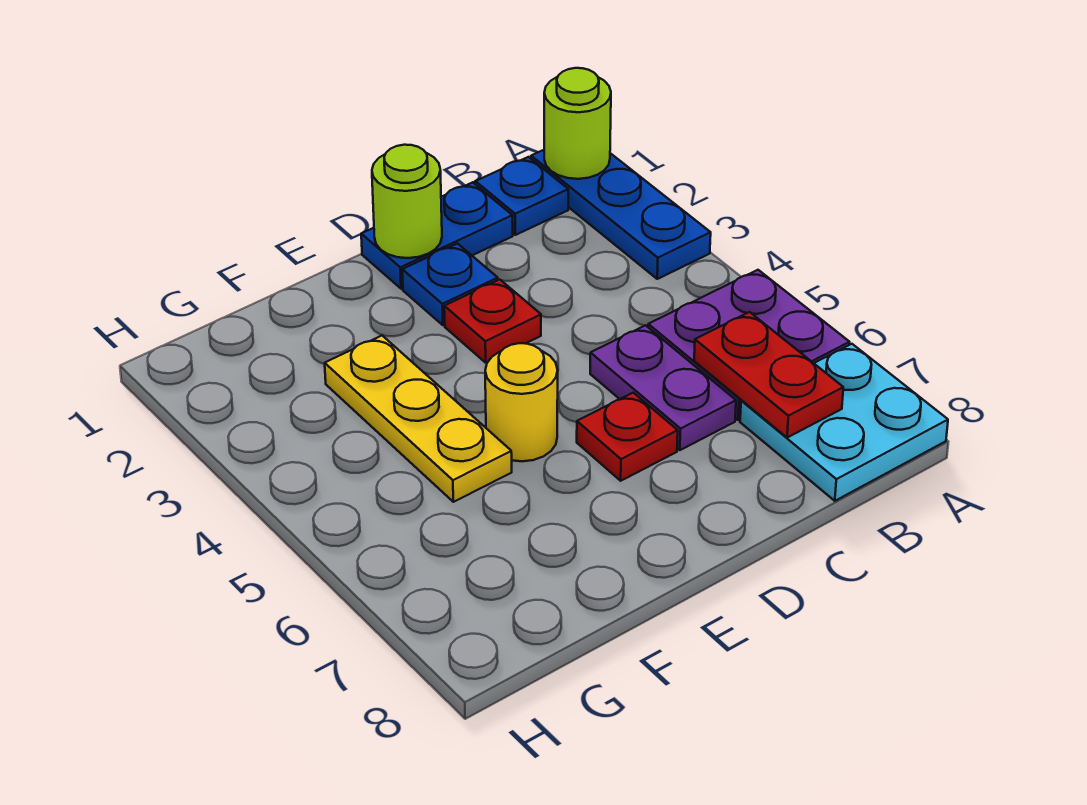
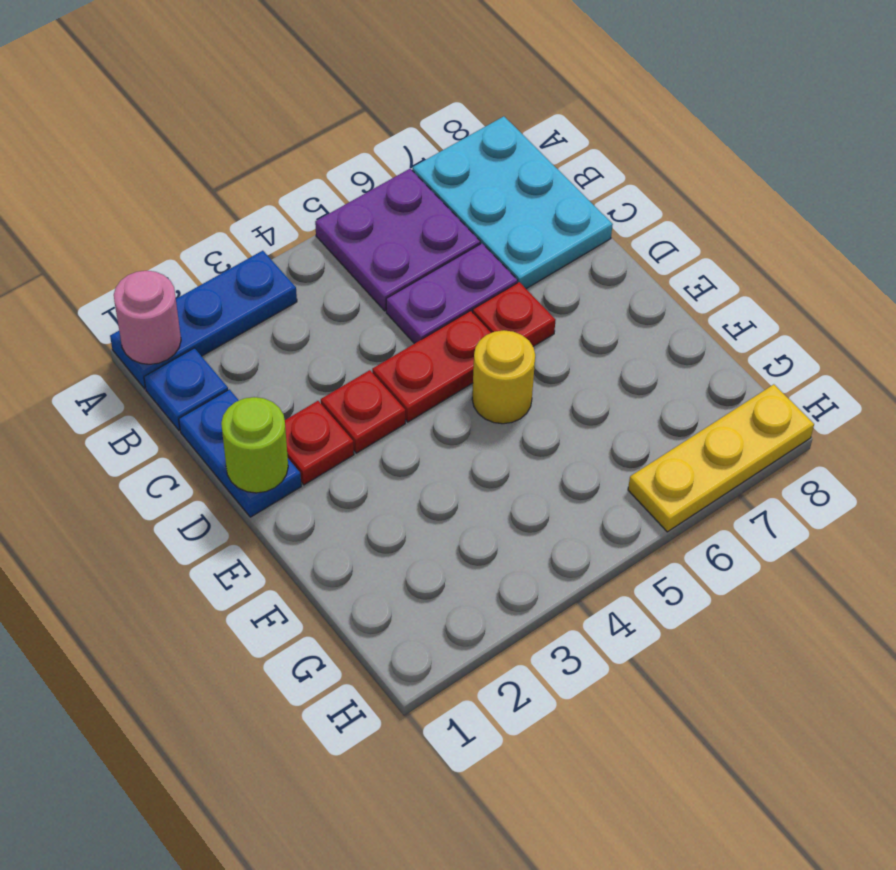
lime round brick A1 level 2 -> pink round brick A1 level 2
cyan plate A7:B8 level 1 -> cyan plate A7:C8 level 1
red plate B6:B7 level 2 -> red plate D4:D5 level 1
blue plate D2 level 1 -> red plate D2 level 1
yellow plate F3:F5 level 1 -> yellow plate H6:H8 level 1

